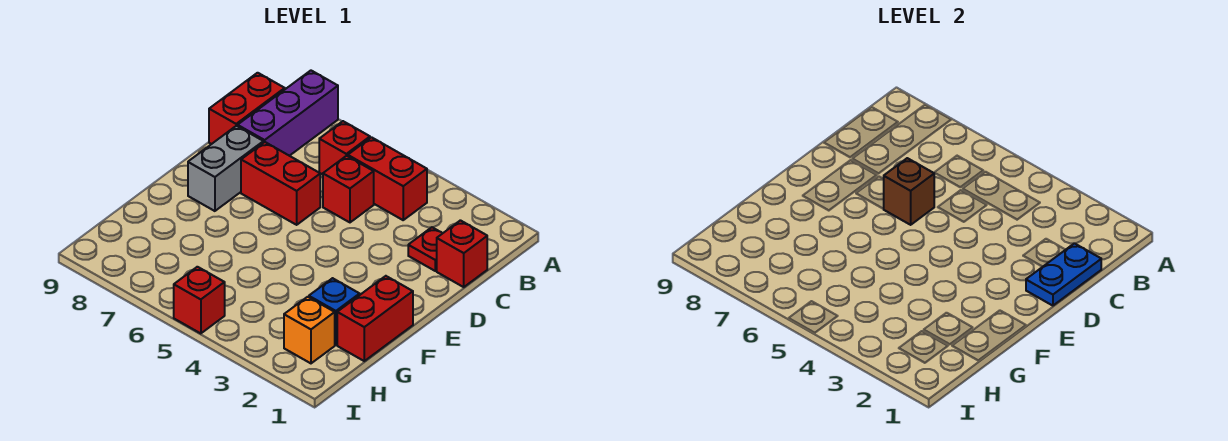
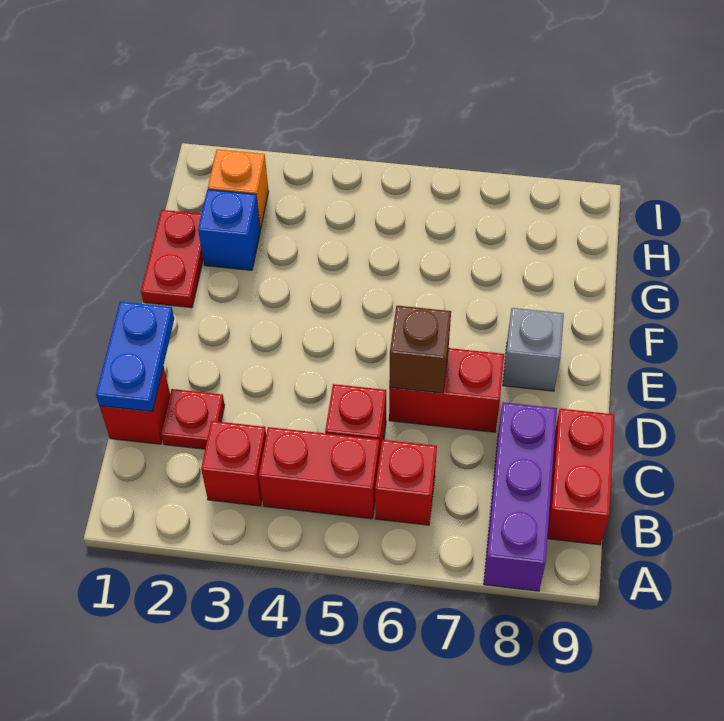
grey brick D8:E8 level 1 -> grey brick E8 level 1
red brick F1:G1 level 1 -> red plate F1:G1 level 1
red brick I5 level 1 -> red brick B3 level 1

